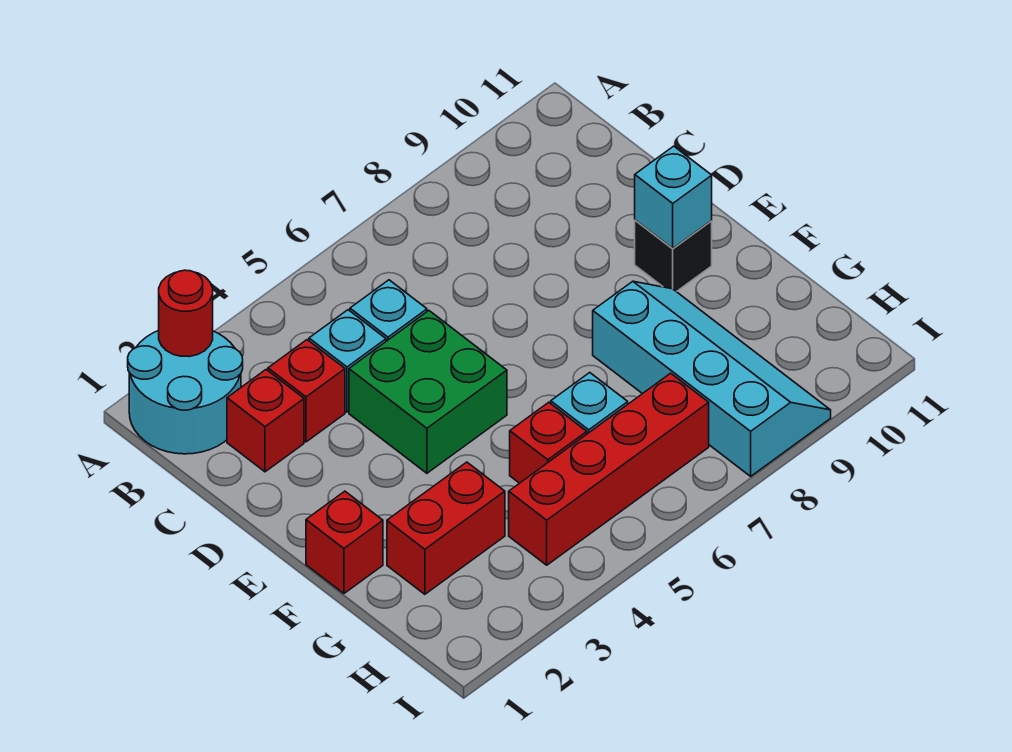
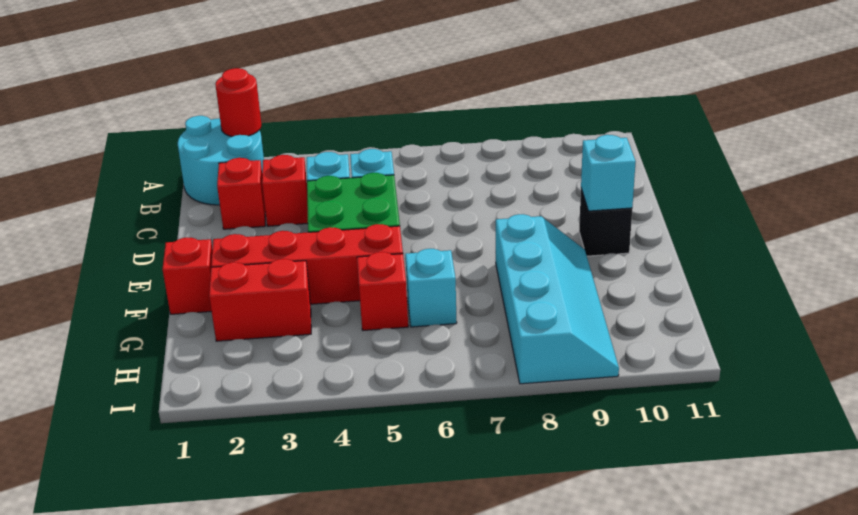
red brick H4:H7 level 1 -> red brick F2:F5 level 1

